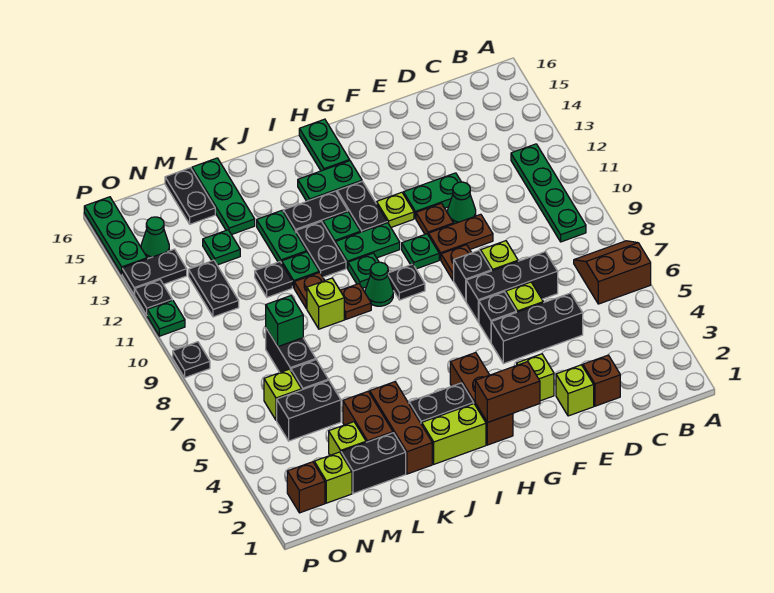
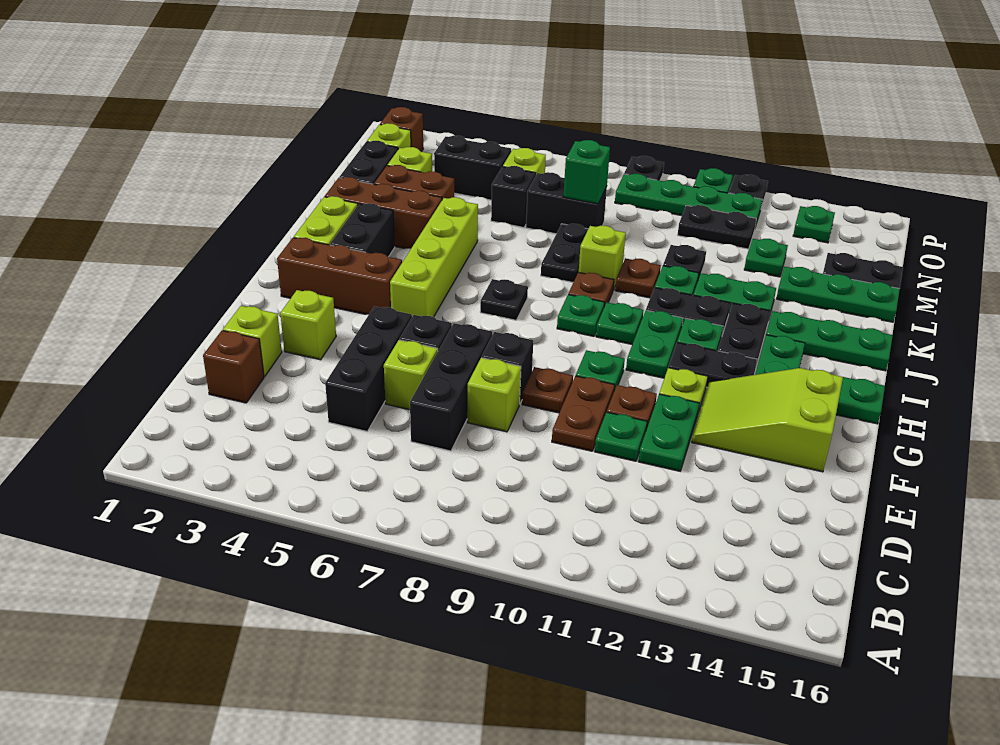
brown slope A6:B7 level 1 top 6 -> none
green plate B9:B12 level 1 -> green plate O9:O12 level 1
green cone E11 level 1 -> green plate E11 level 1
none -> lime slope F13:G15 level 1 top 15
brown brick G2:H2 level 2 -> none
none -> lime brick H5:K5 level 1
black plate H9 level 1 -> black plate I7 level 1
green cone I9 level 1 -> green plate I9 level 1
black brick M5:N5 level 1 -> black brick N4:N5 level 1
black plate O13:P13 level 1 -> black plate K8:L8 level 1
green cone O14 level 1 -> green plate O14 level 1
green plate P14:P16 level 1 -> green plate J14:J16 level 1

